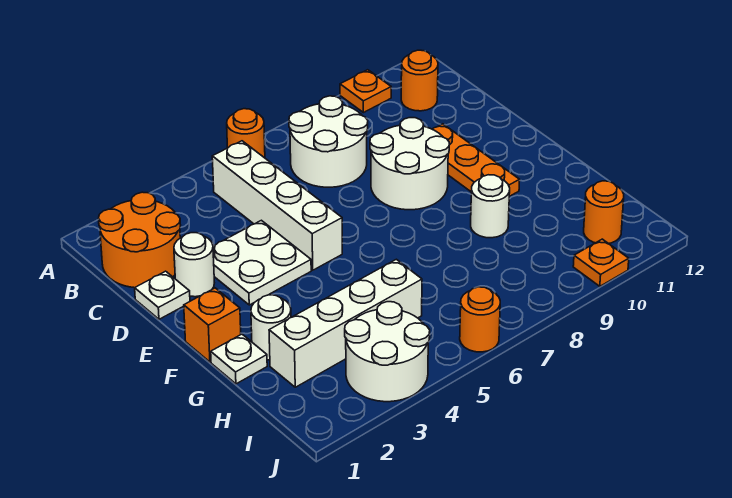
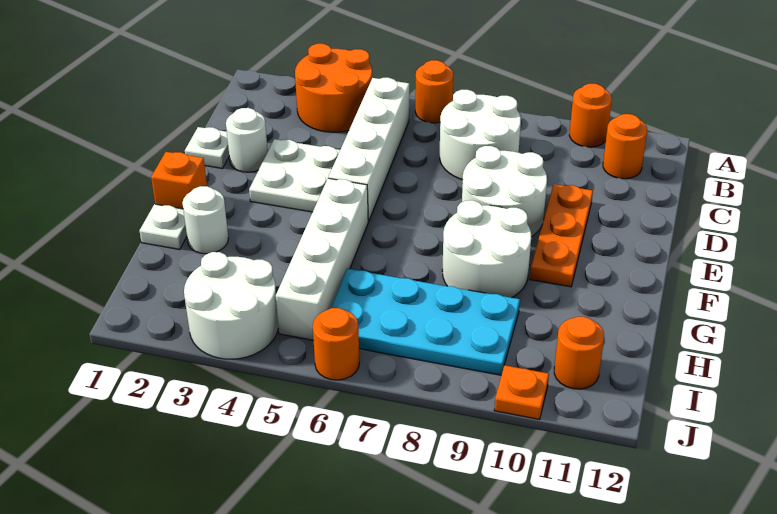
orange plate A10 level 1 -> orange round brick A10 level 1
orange round brick B1:C2 level 1 -> orange round brick A3:B4 level 1
white round brick G9 level 1 -> white round brick F8:G9 level 1
white brick H2:H5 level 1 -> white brick F5:I5 level 1
none -> cyan plate H6:I9 level 1

